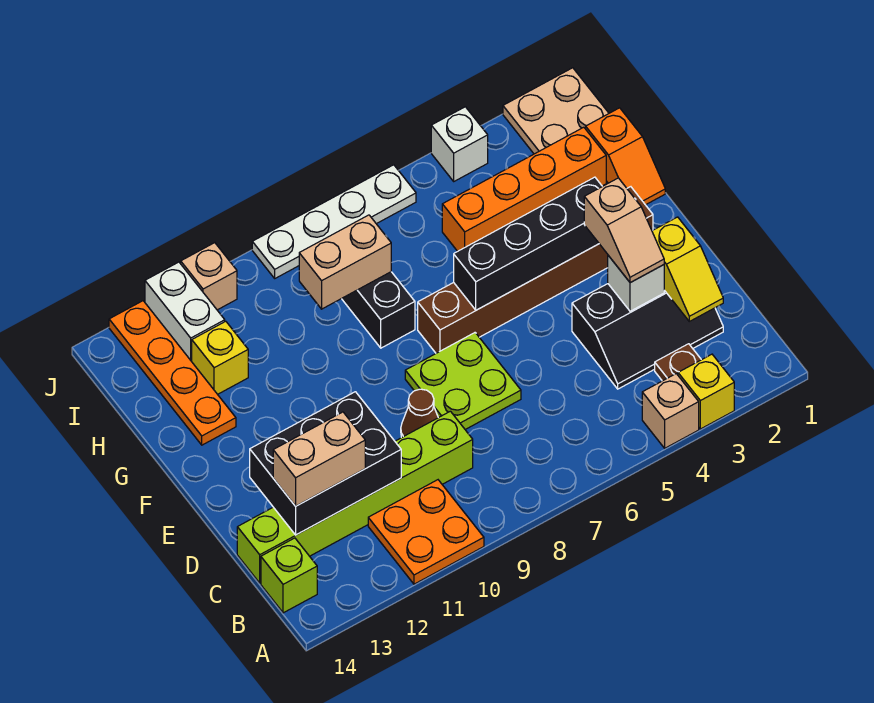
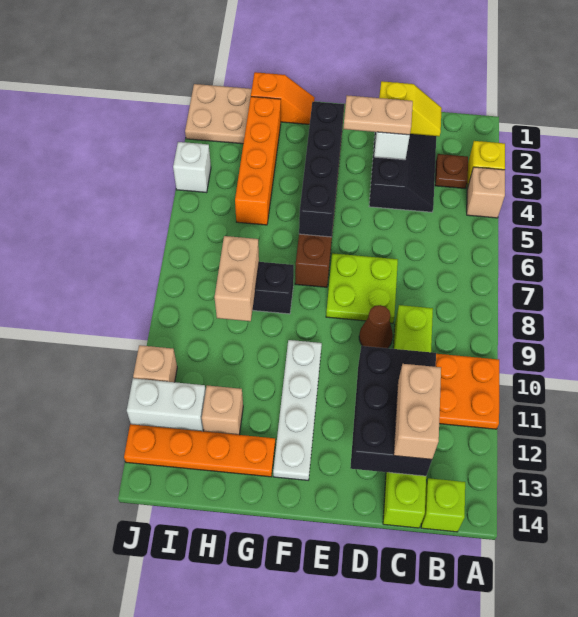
tan slope D3:E3 level 3 top E -> tan plate D3:E3 level 3
yellow brick H12 level 1 -> tan brick H12 level 1
white plate J6:J9 level 1 -> white plate F10:F13 level 1

